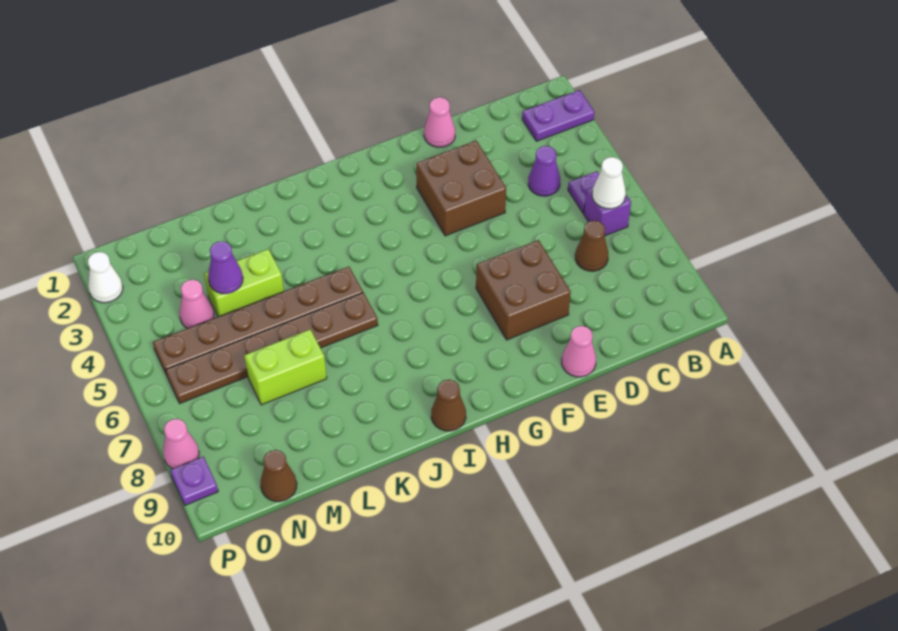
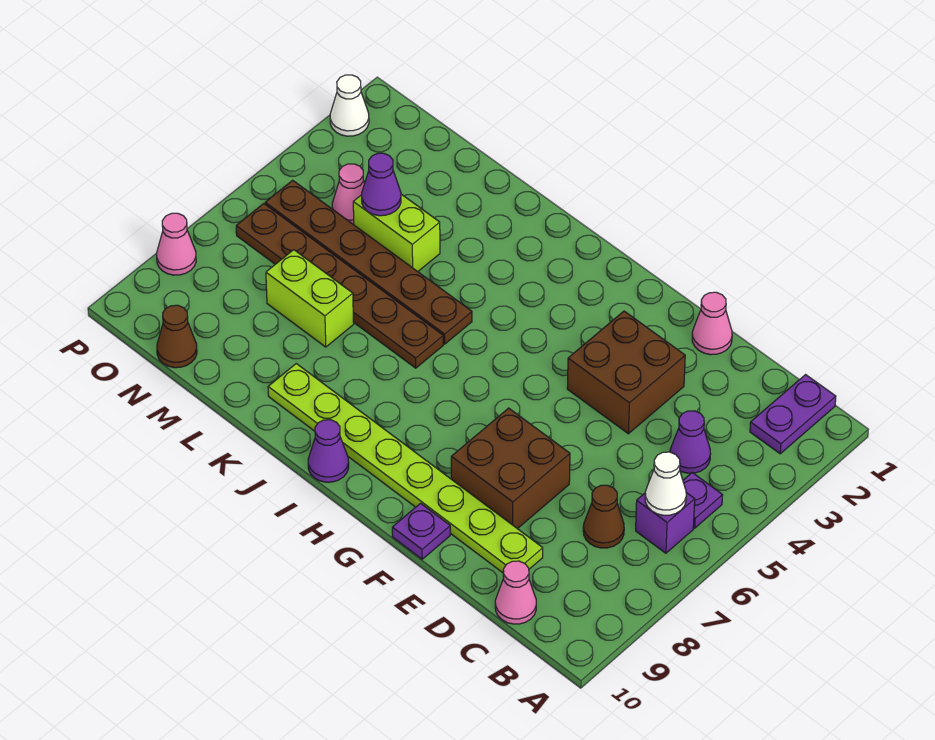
purple plate A2:B2 level 1 -> purple plate B1:B2 level 1
none -> lime plate D9:K9 level 1
pink cone E10 level 1 -> pink cone C10 level 1
brown cone I10 level 1 -> purple cone I10 level 1
purple plate P9 level 1 -> purple plate F10 level 1

